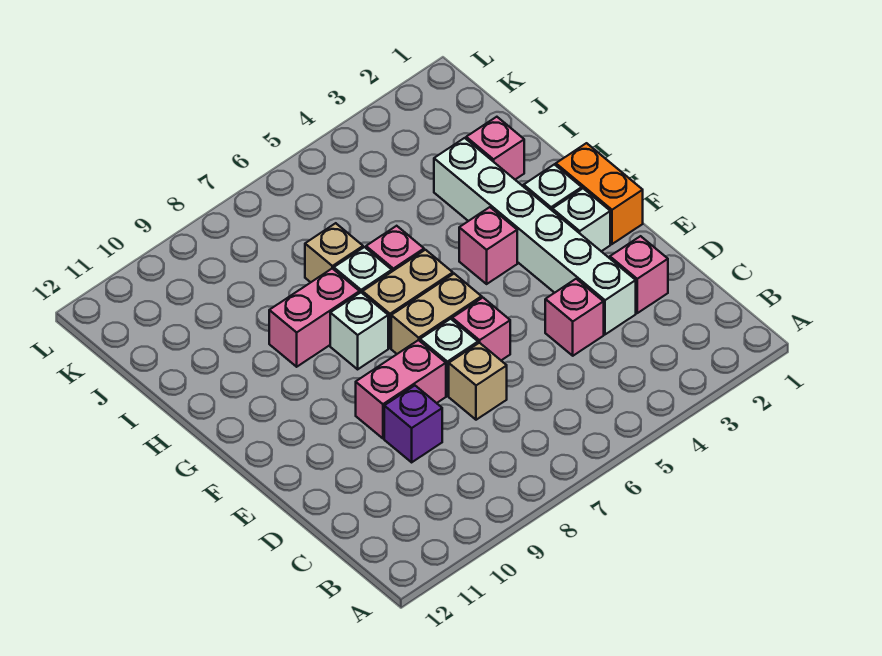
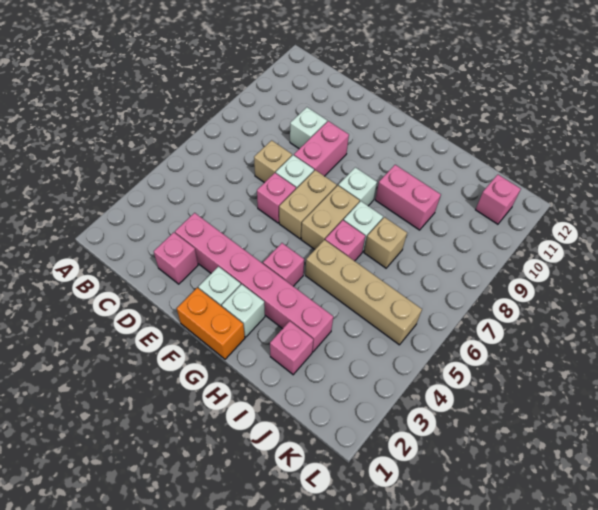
white brick D3:I3 level 1 -> pink brick D3:I3 level 1
pink brick D4 level 1 -> pink brick K11 level 1
purple brick D9 level 1 -> white brick D9 level 1
none -> tan brick H5:K5 level 1
pink brick H8:H9 level 1 -> pink brick H9:I9 level 1

